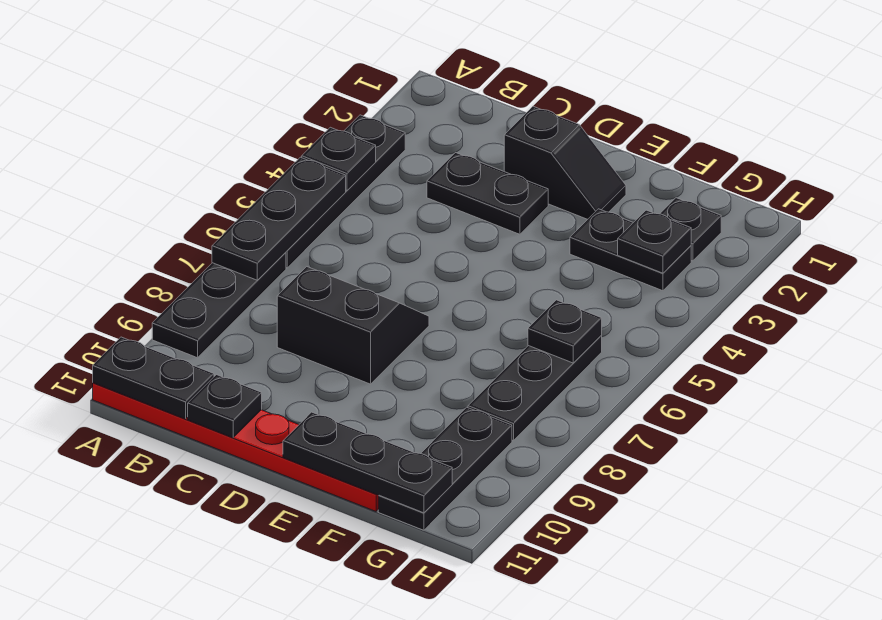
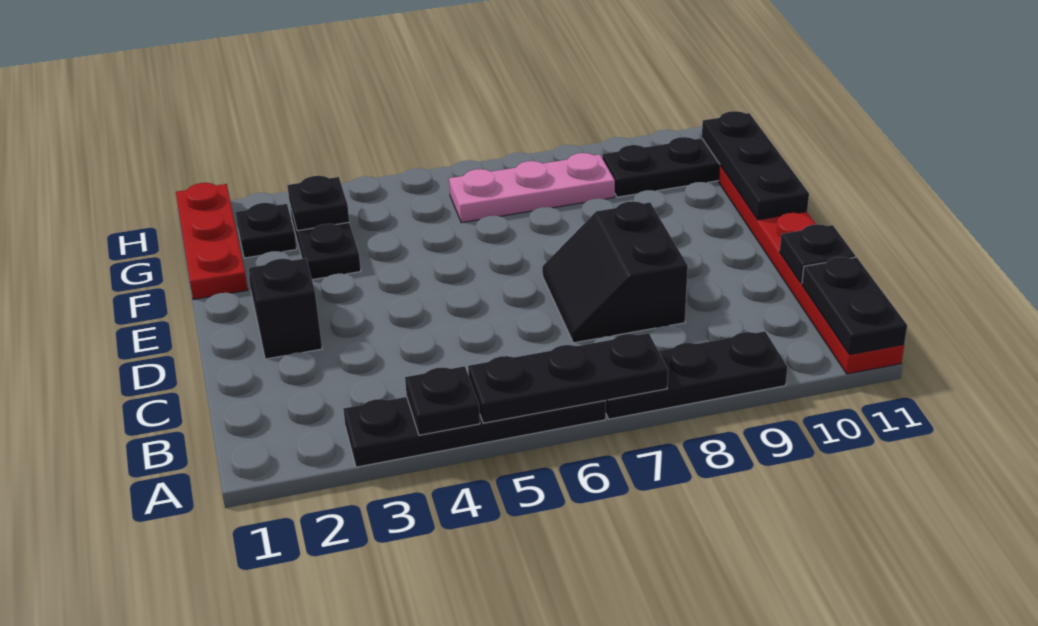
black plate C3:D3 level 1 -> none
none -> red plate F1:H1 level 1
black plate G6:G8 level 1 -> pink plate G6:G8 level 1
black plate G6 level 2 -> none

